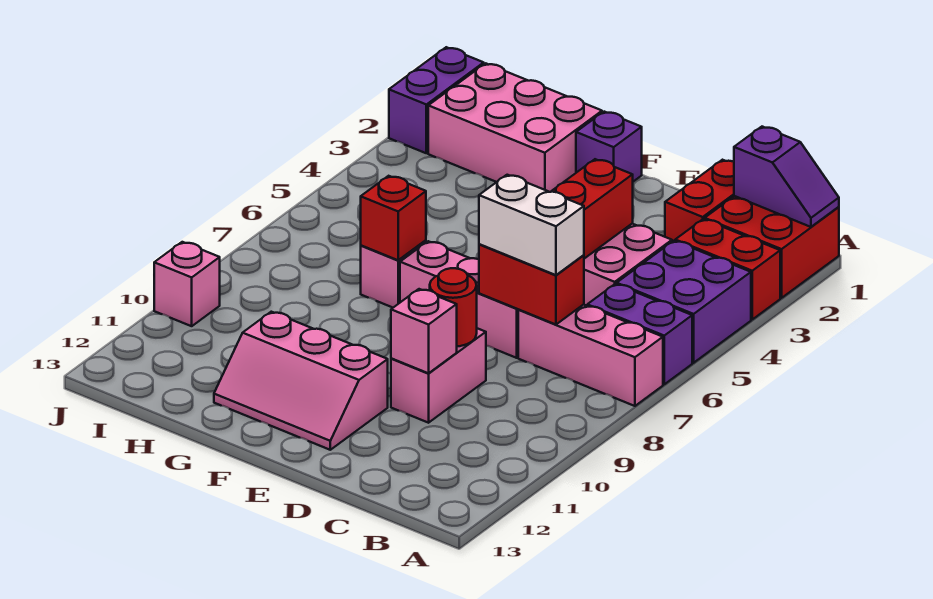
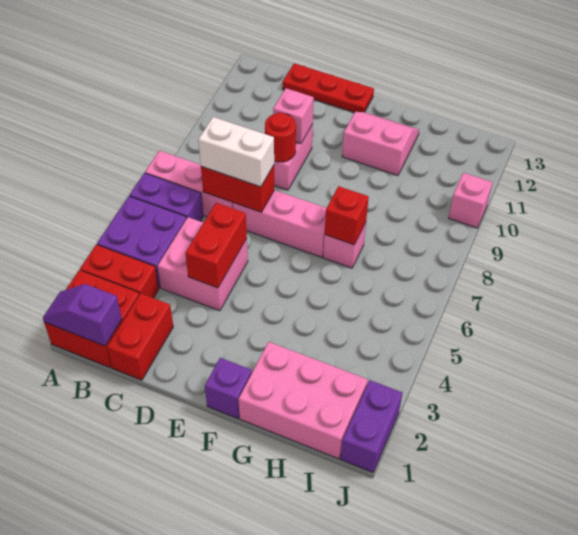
none -> red plate C13:E13 level 1
pink slope E11:G12 level 1 top 11 -> pink slope F11:G12 level 1 top 11

